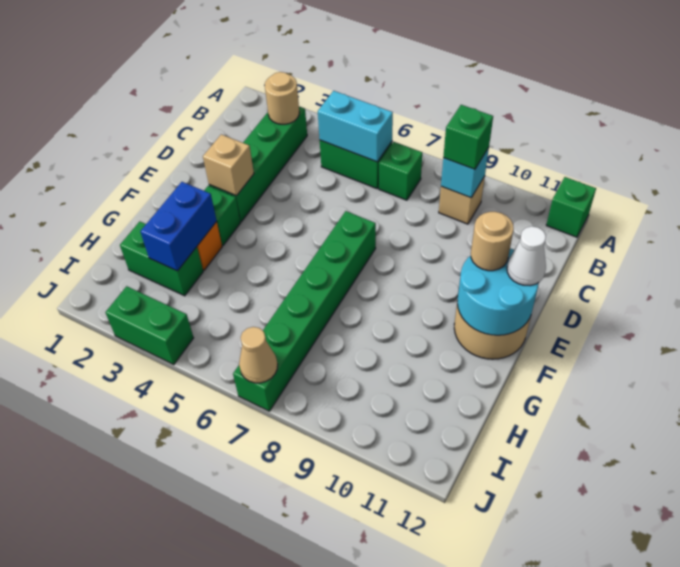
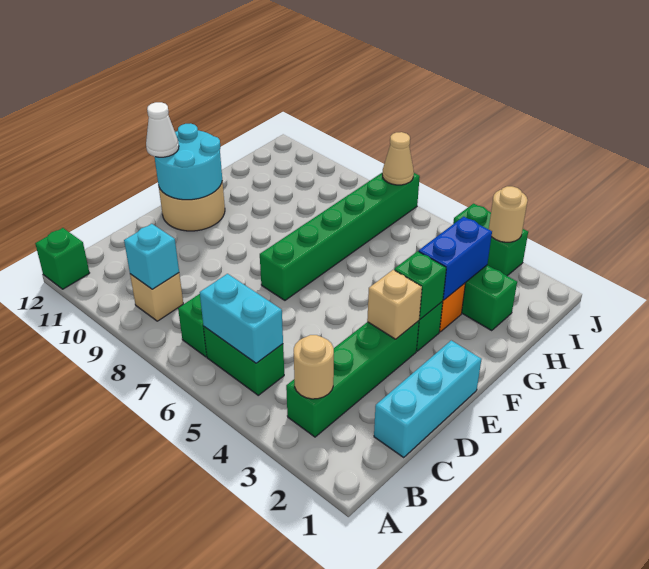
green brick B9 level 3 -> green brick F3 level 2
none -> cyan brick C1:E1 level 1
tan round brick E11 level 3 -> tan round brick J3 level 2

